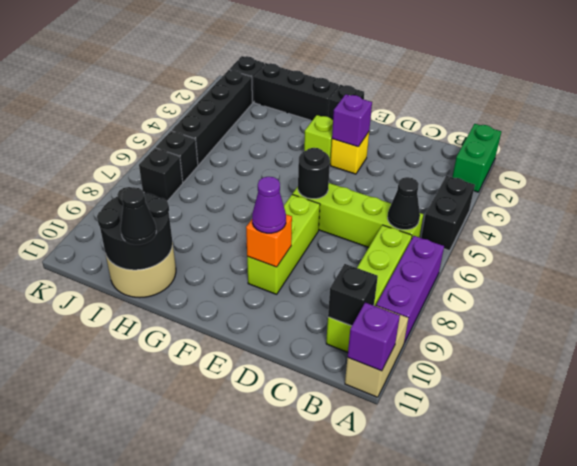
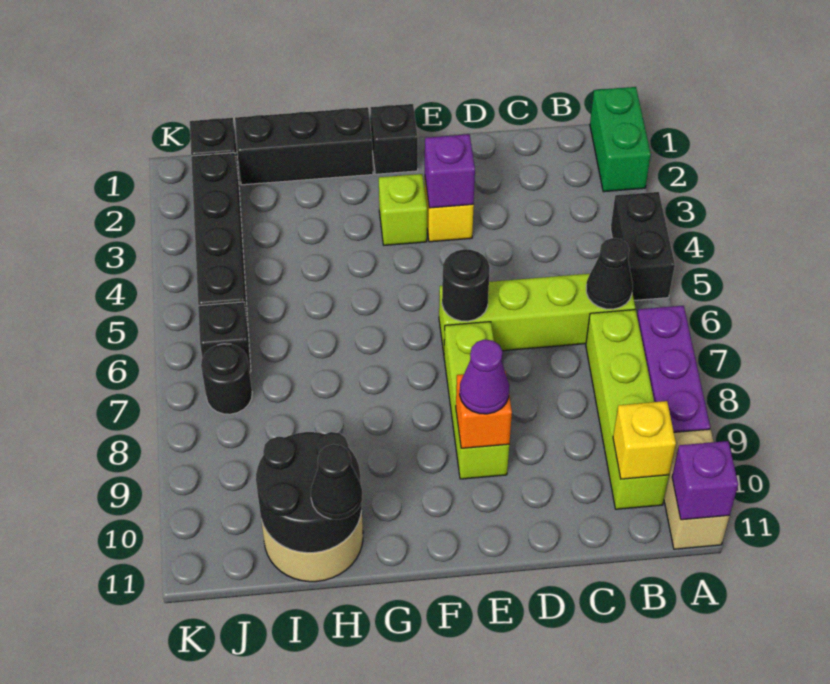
black brick B10 level 2 -> yellow brick B10 level 2
black brick J7 level 1 -> black round brick J7 level 1

